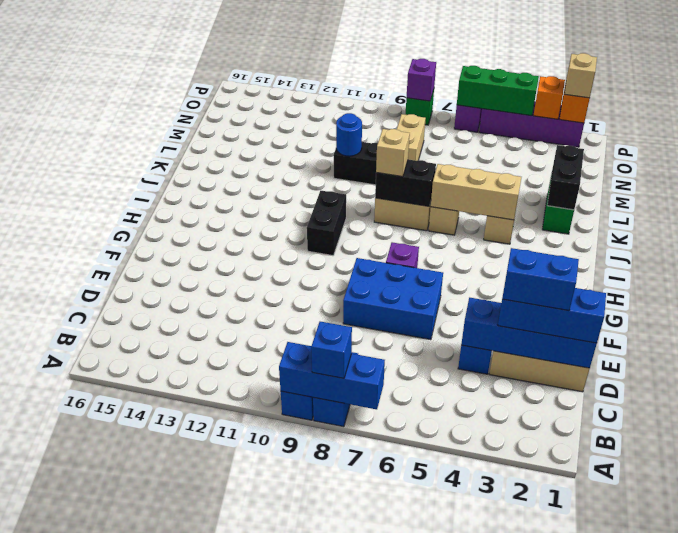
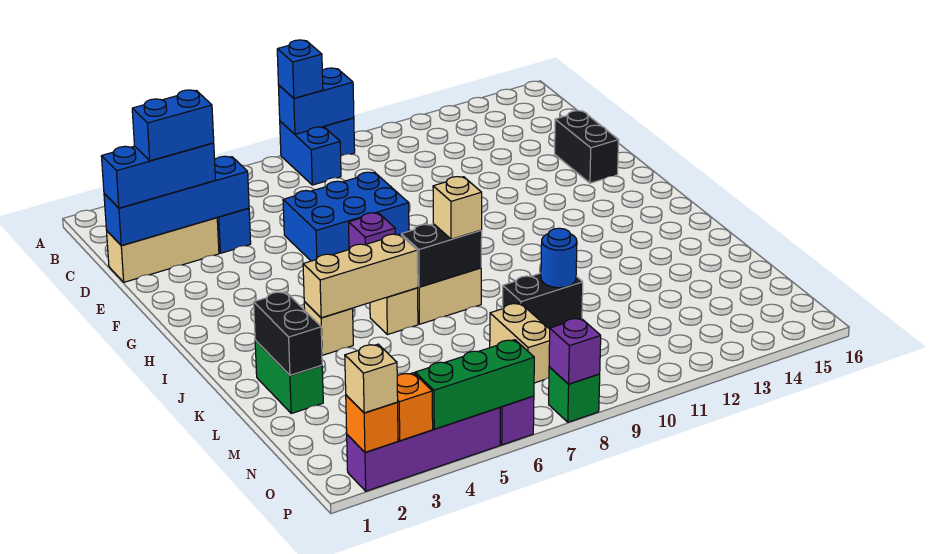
blue brick A7:A9 level 2 -> blue brick A8:A9 level 2
black brick H10:I10 level 1 -> black brick E15:F15 level 1

